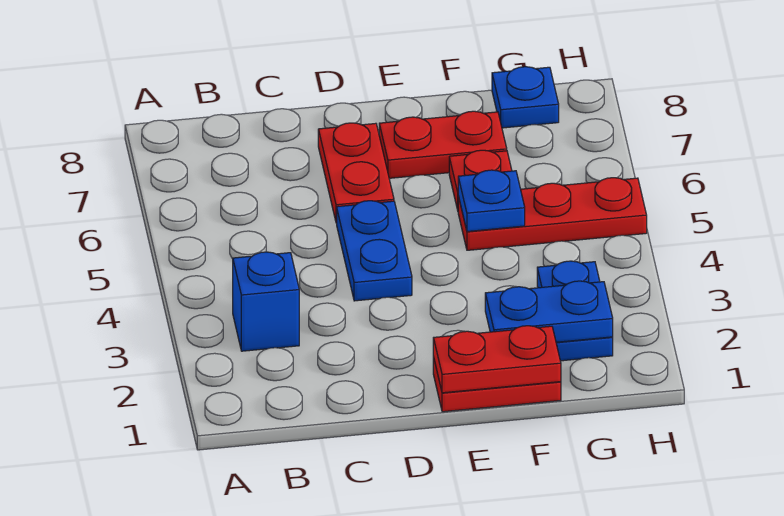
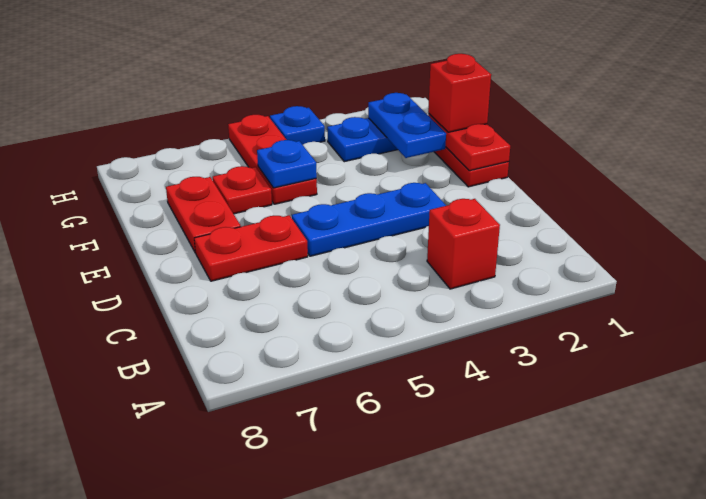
blue brick B3 level 1 -> red brick B3 level 1
blue plate D4:D5 level 1 -> blue plate D3:D5 level 1
none -> red brick F1 level 3
blue plate G8 level 1 -> blue plate H4 level 1

